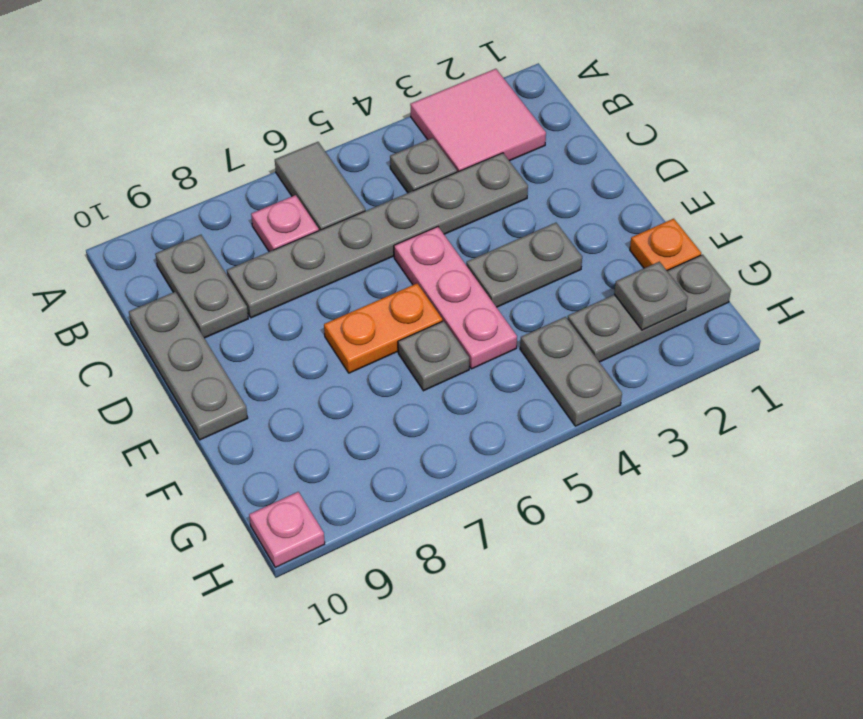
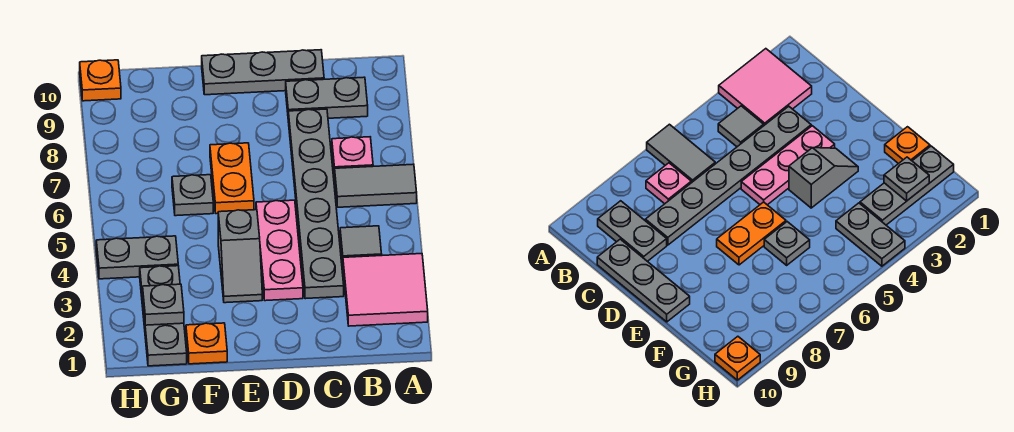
grey plate B4 level 1 -> grey tile B4 level 1
pink plate D5:F5 level 1 -> pink plate D3:D5 level 1
grey plate E3:E4 level 1 -> grey slope E3:E4 level 1 top 4
pink plate H10 level 1 -> orange plate H10 level 1

